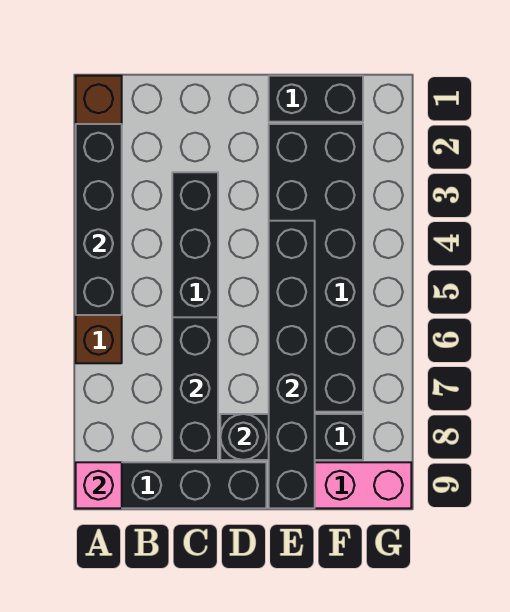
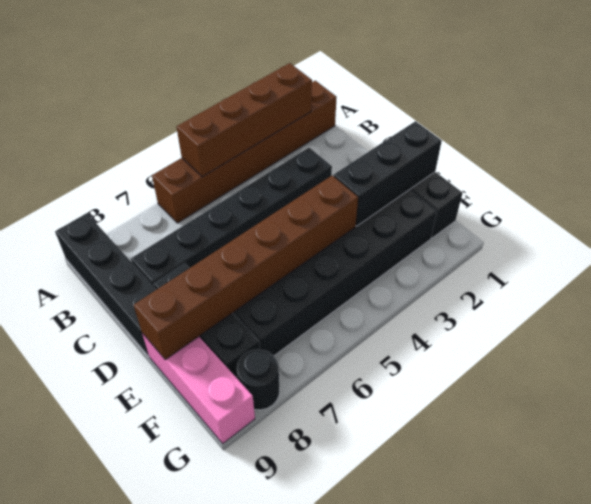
black brick A2:A5 level 2 -> brown brick A2:A5 level 2
pink brick A9 level 2 -> none
black brick C6:C8 level 2 -> black brick E1:E3 level 2
black round brick D8 level 2 -> black round brick G8 level 1
black brick E4:E9 level 2 -> brown brick E4:E9 level 2

